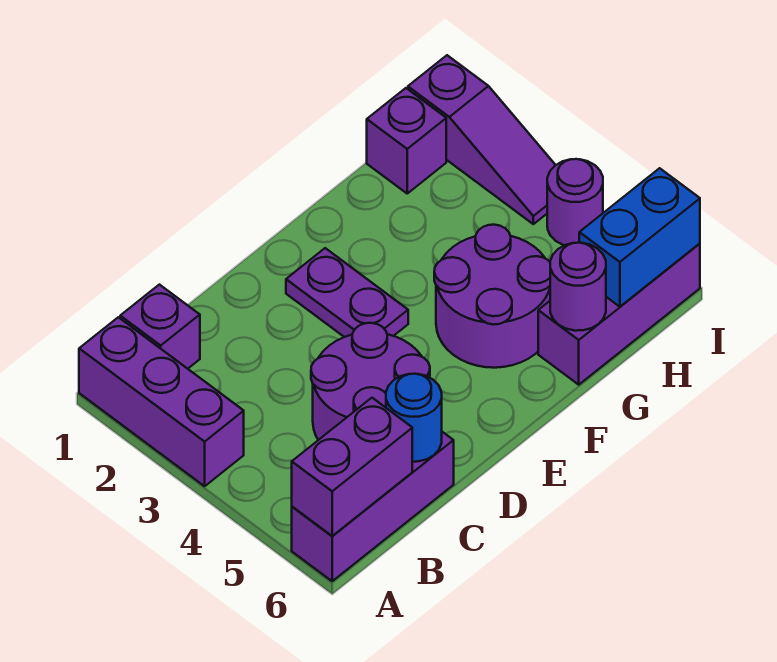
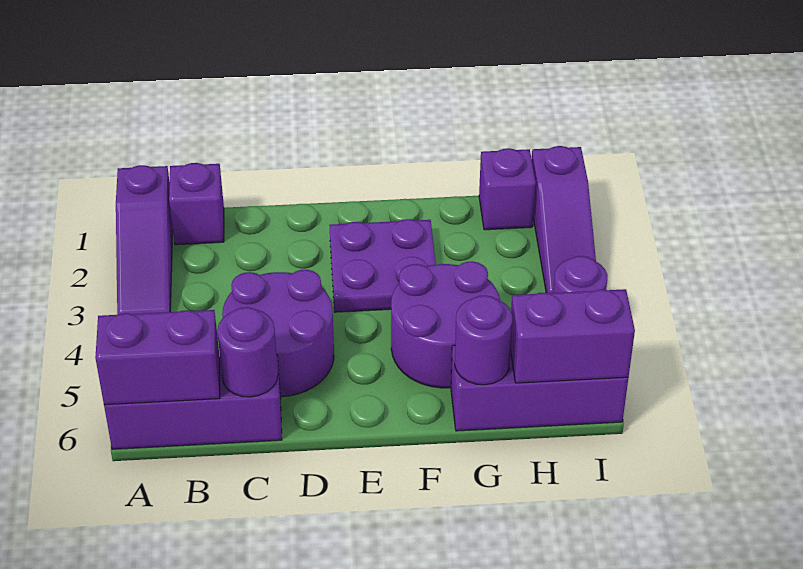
purple brick A1:A3 level 1 -> purple slope A1:A3 level 1 top 1
blue round brick C6 level 2 -> purple round brick C6 level 2
purple plate E2:E3 level 1 -> purple plate E2:F3 level 1
blue brick H6:I6 level 2 -> purple brick H6:I6 level 2

